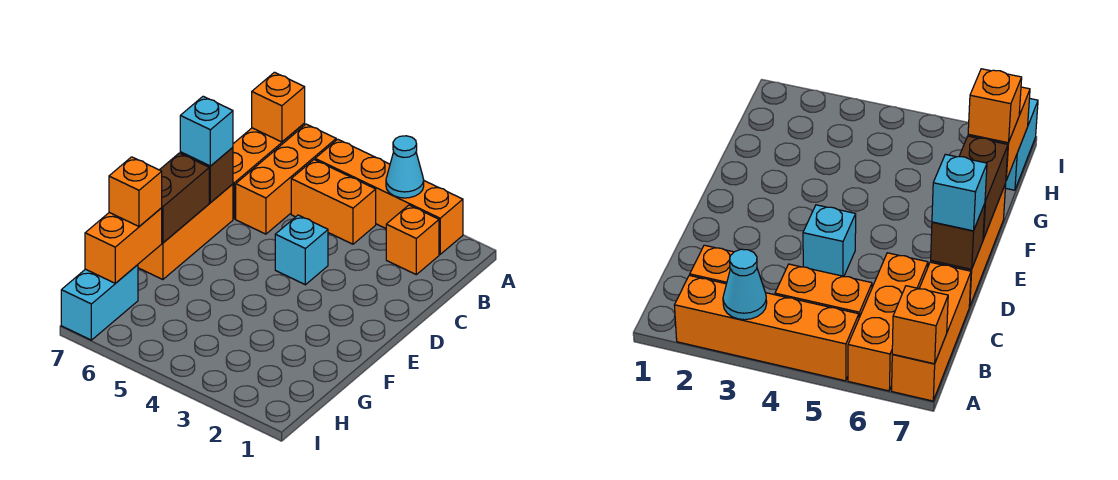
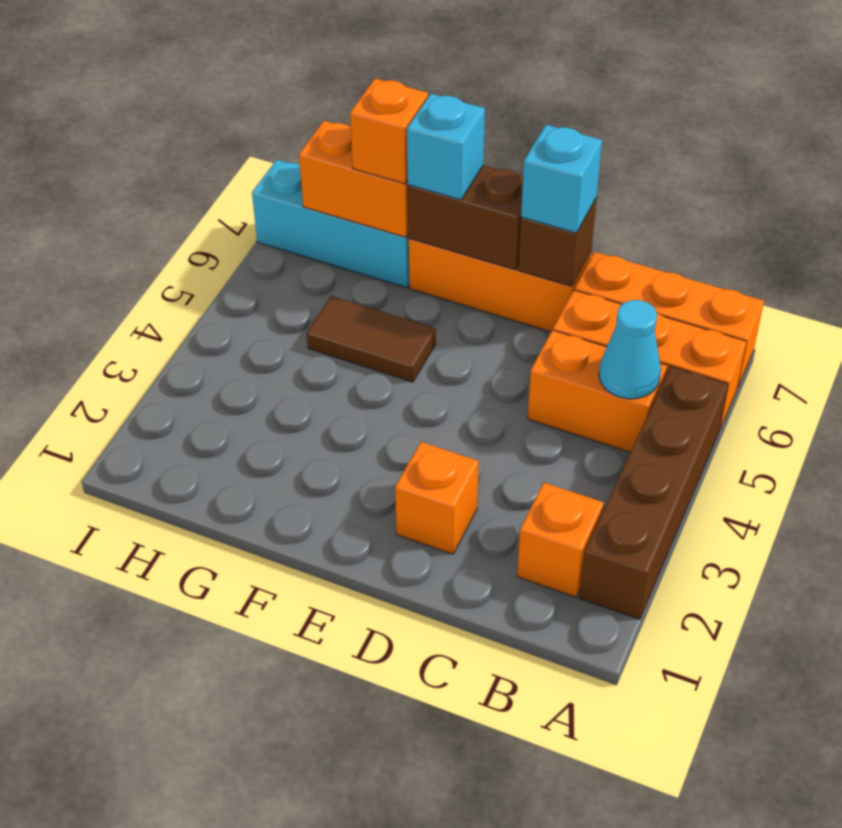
orange brick A2:A5 level 1 -> brown brick A2:A5 level 1
cyan cone A3 level 2 -> cyan cone B5 level 2
orange brick A7 level 2 -> orange brick D2 level 1
orange brick B4:B5 level 1 -> orange brick B5:C5 level 1
cyan brick D4 level 1 -> cyan brick F7 level 3
none -> brown tile F5:G5 level 1
cyan brick H7:I7 level 1 -> cyan brick G7:I7 level 1

